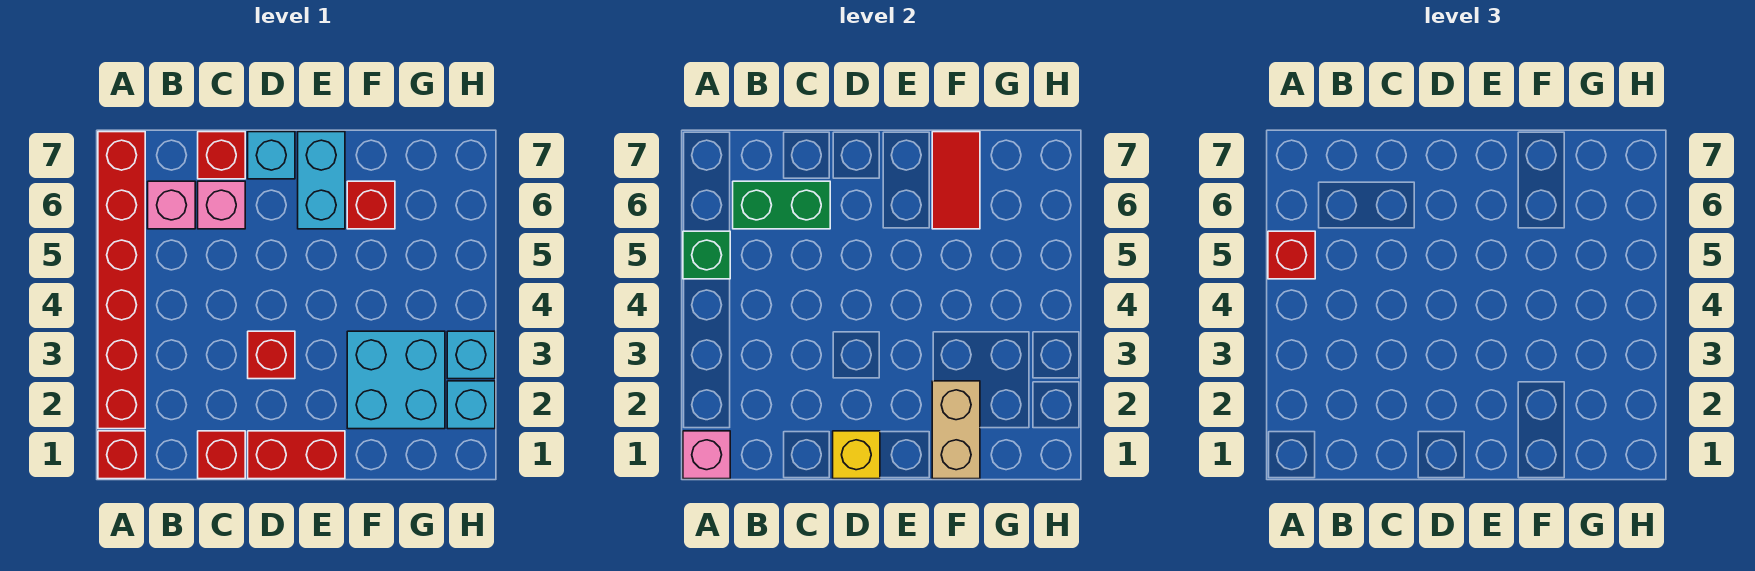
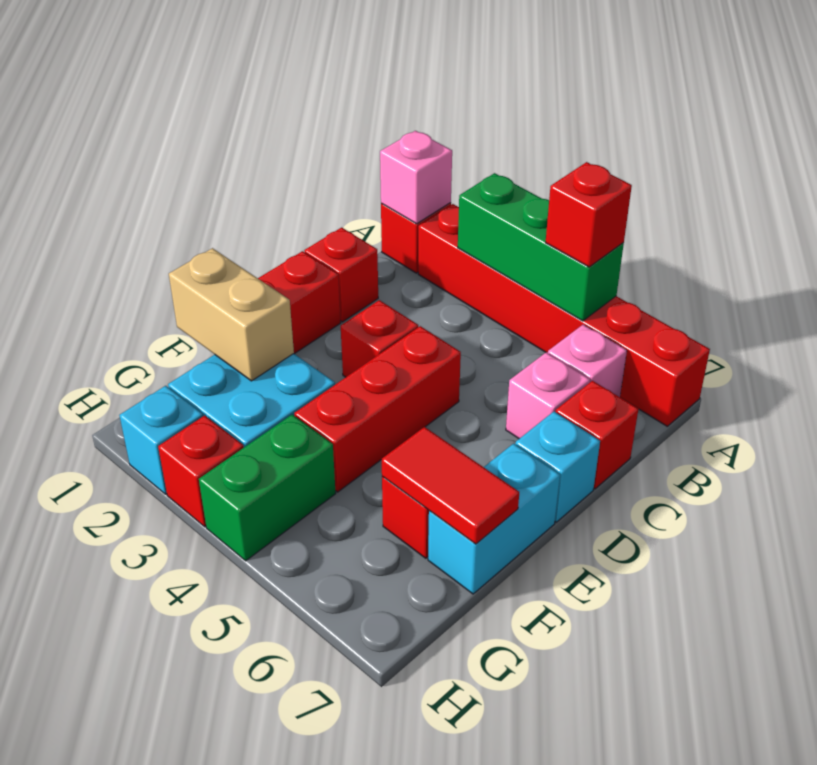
green brick A5 level 2 -> green brick A3:A5 level 2
green brick B6:C6 level 2 -> green brick G4:H4 level 1
yellow brick D1 level 2 -> none
none -> red brick D4:F4 level 1
cyan brick E6:E7 level 1 -> cyan brick E7:F7 level 1
cyan brick H3 level 1 -> red brick H3 level 1

